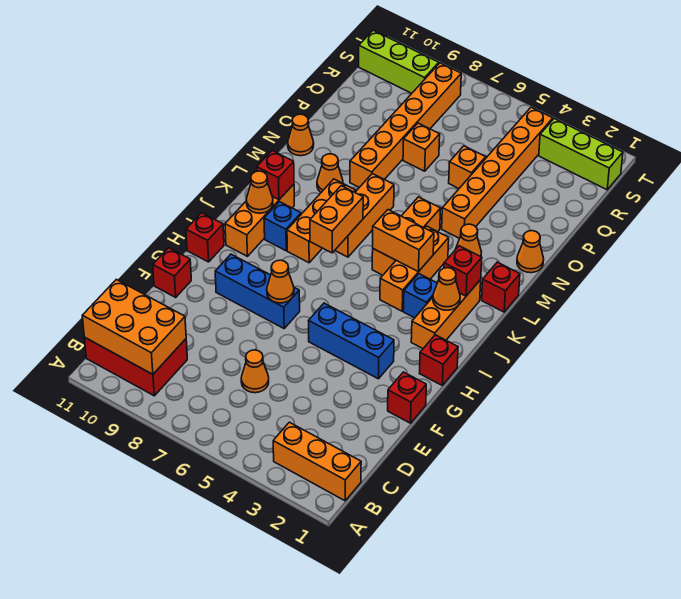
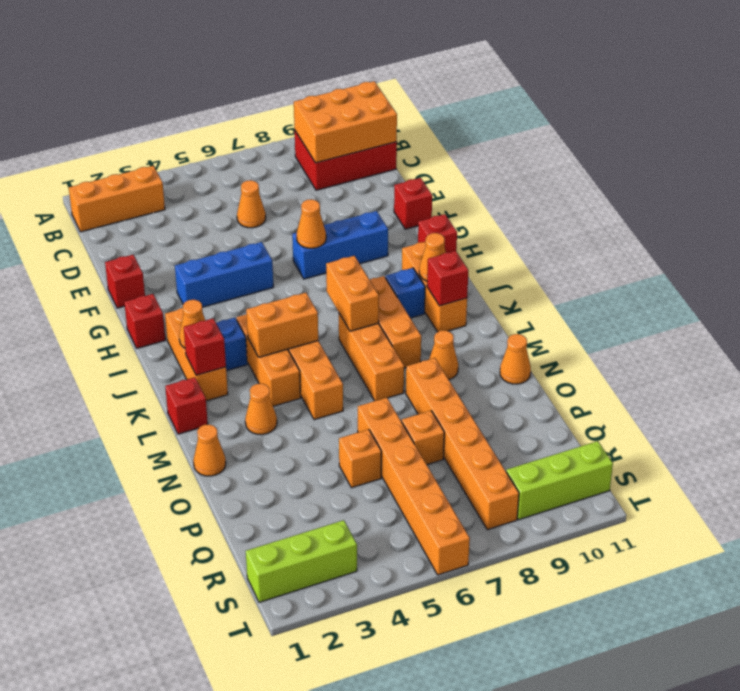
orange brick N4:S4 level 1 -> orange brick O6:T6 level 1

